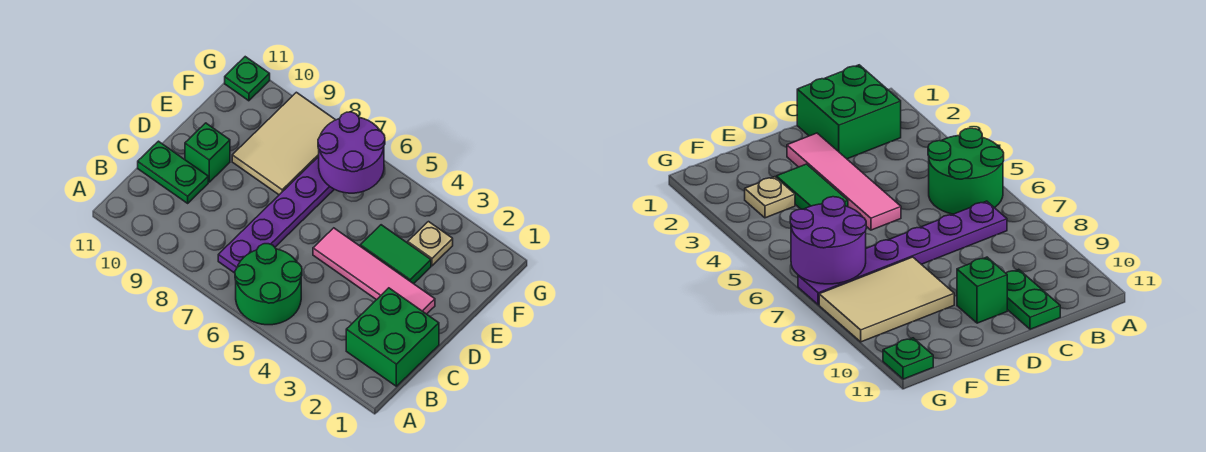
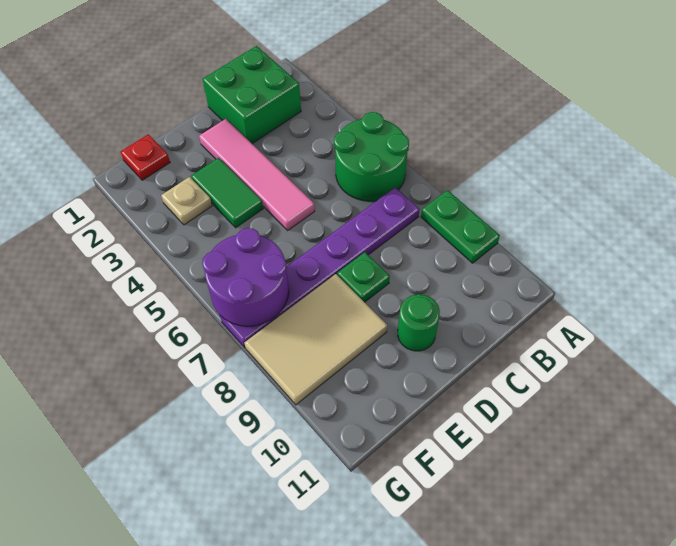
green plate C10:C11 level 1 -> green plate A8:A9 level 1
green brick D10 level 1 -> green round brick D10 level 1
none -> red plate F1 level 1
green plate G11 level 1 -> green plate D8 level 1

